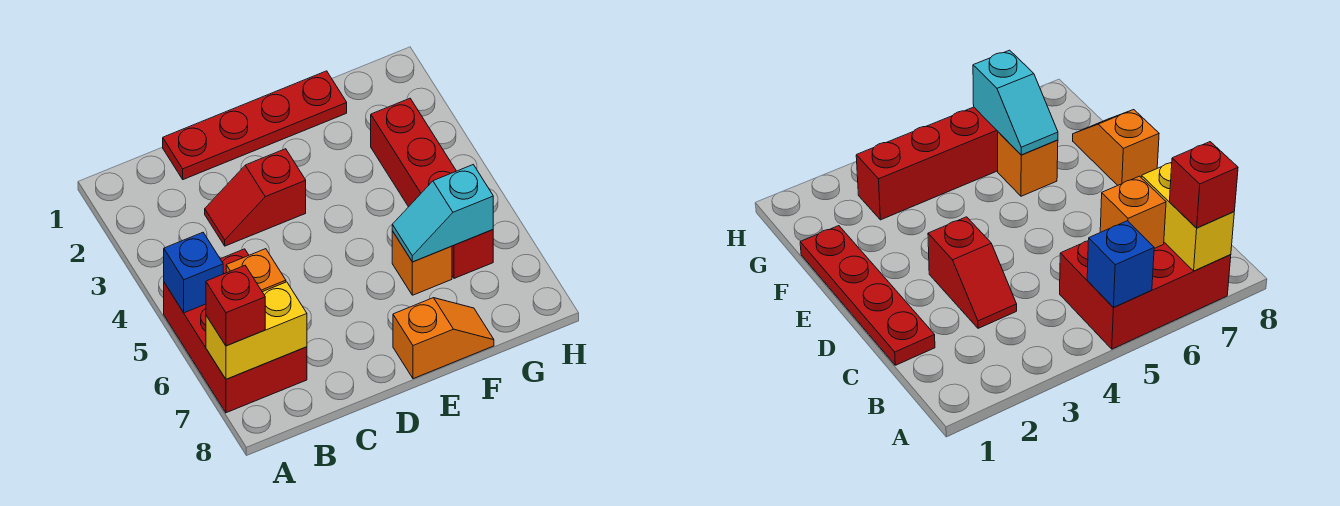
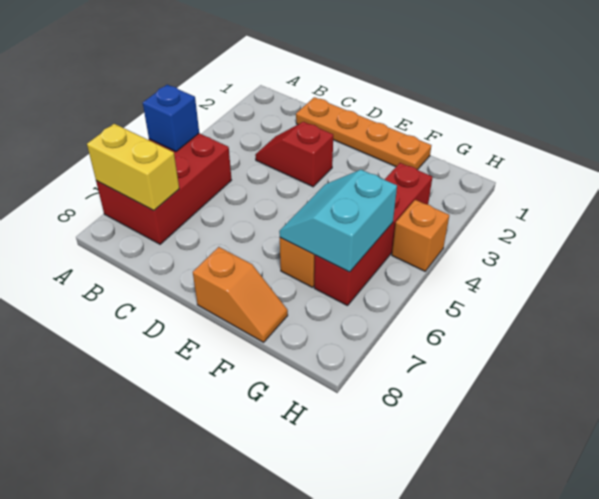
red brick A7 level 3 -> none
orange brick B6 level 2 -> orange brick H4 level 1
red plate C1:F1 level 1 -> orange plate C1:F1 level 1
cyan slope F6:G6 level 2 top G -> cyan slope F5:G6 level 2 top G

